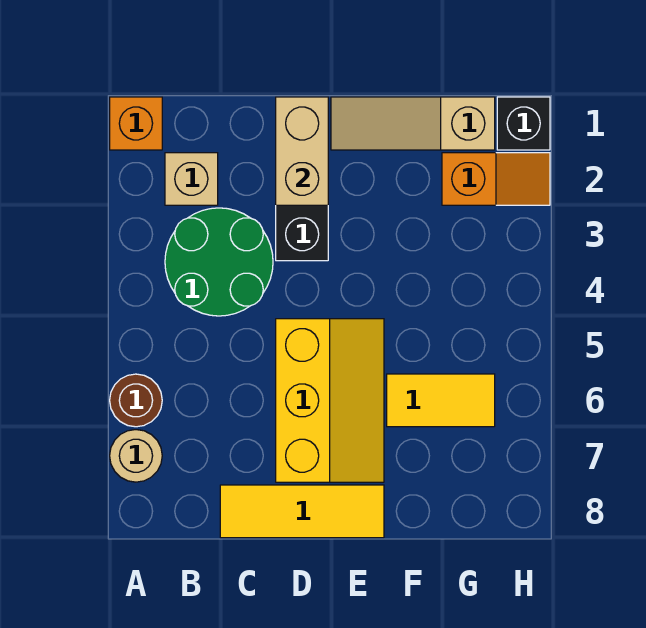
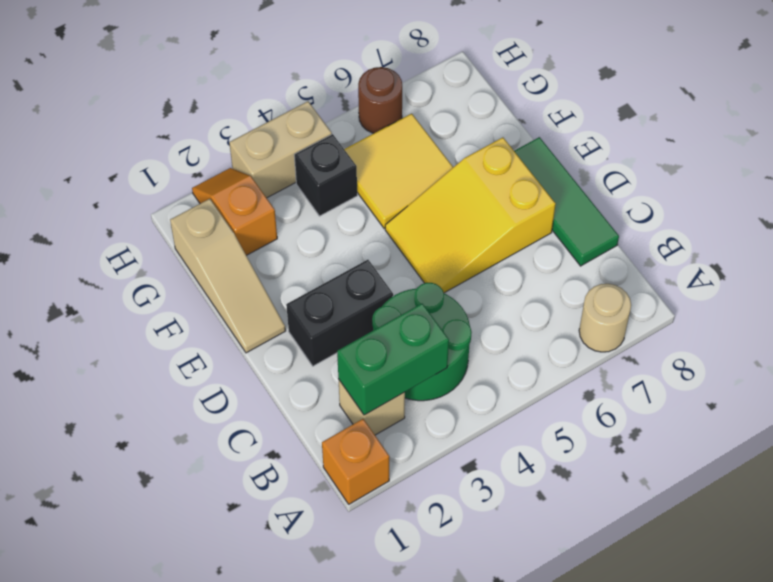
brown round brick A6 level 1 -> brown round brick H6 level 1
none -> green brick B2:B3 level 2
yellow tile C8:E8 level 1 -> green tile C8:E8 level 1
tan brick D1:D2 level 2 -> tan brick H3:H4 level 1
yellow slope D5:E7 level 1 top D -> yellow slope D5:E7 level 1 top 7
yellow tile F6:G6 level 1 -> yellow tile F5:G6 level 1
black brick H1 level 1 -> black brick G4 level 1

